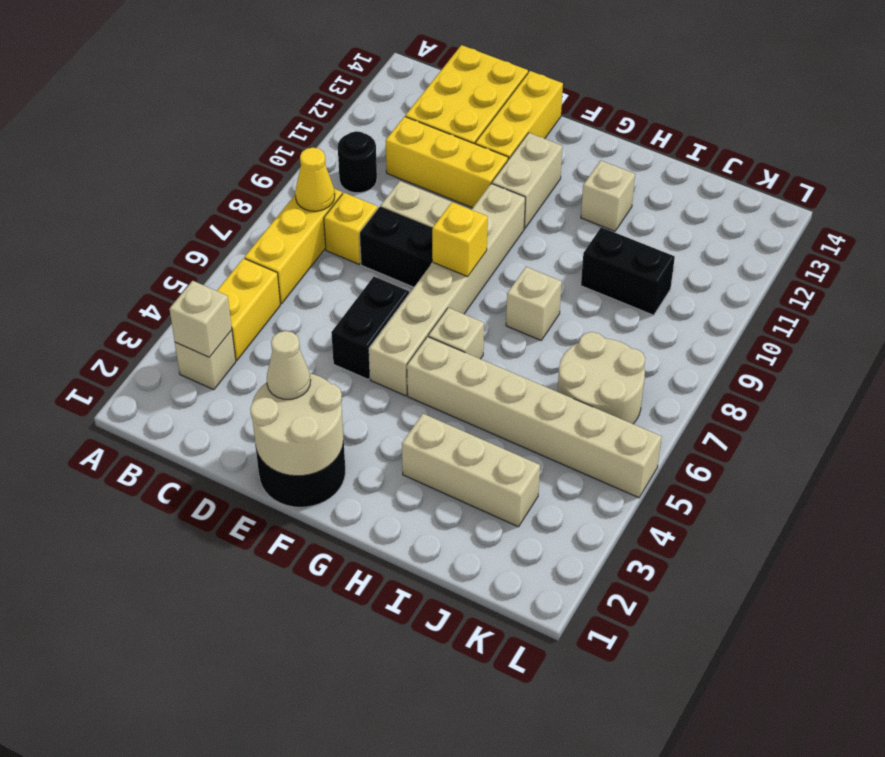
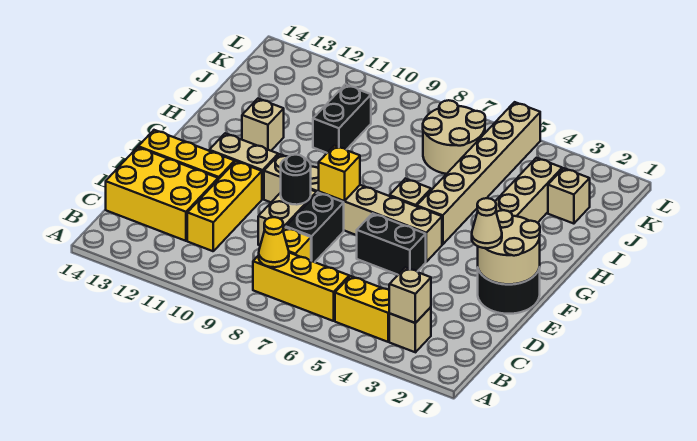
black round brick B10 level 1 -> black round brick E9 level 2
tan brick H8 level 1 -> tan brick J2 level 1

